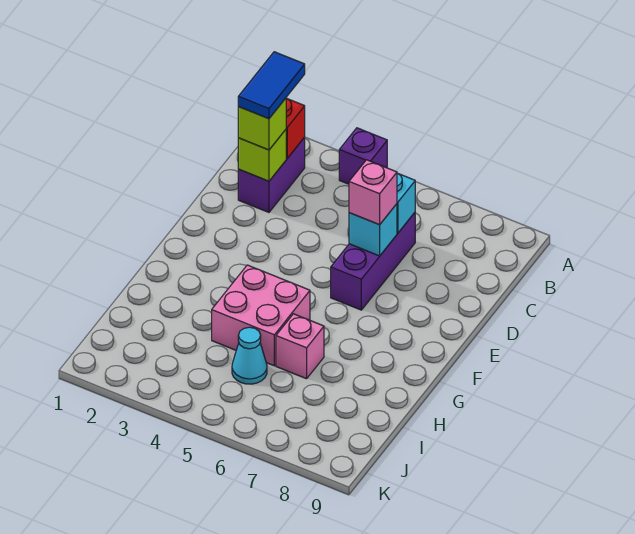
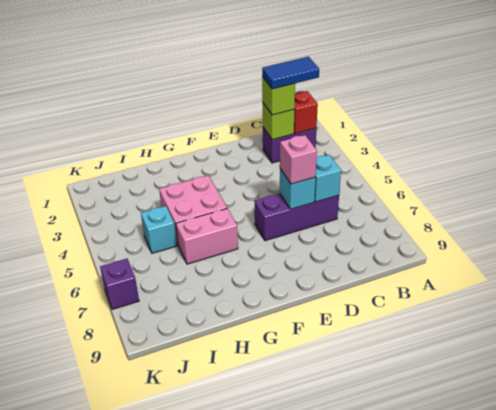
purple brick A4 level 1 -> purple brick K7 level 1
pink brick H6 level 1 -> pink brick G6:H6 level 1
cyan cone I5 level 1 -> cyan brick I5 level 1

